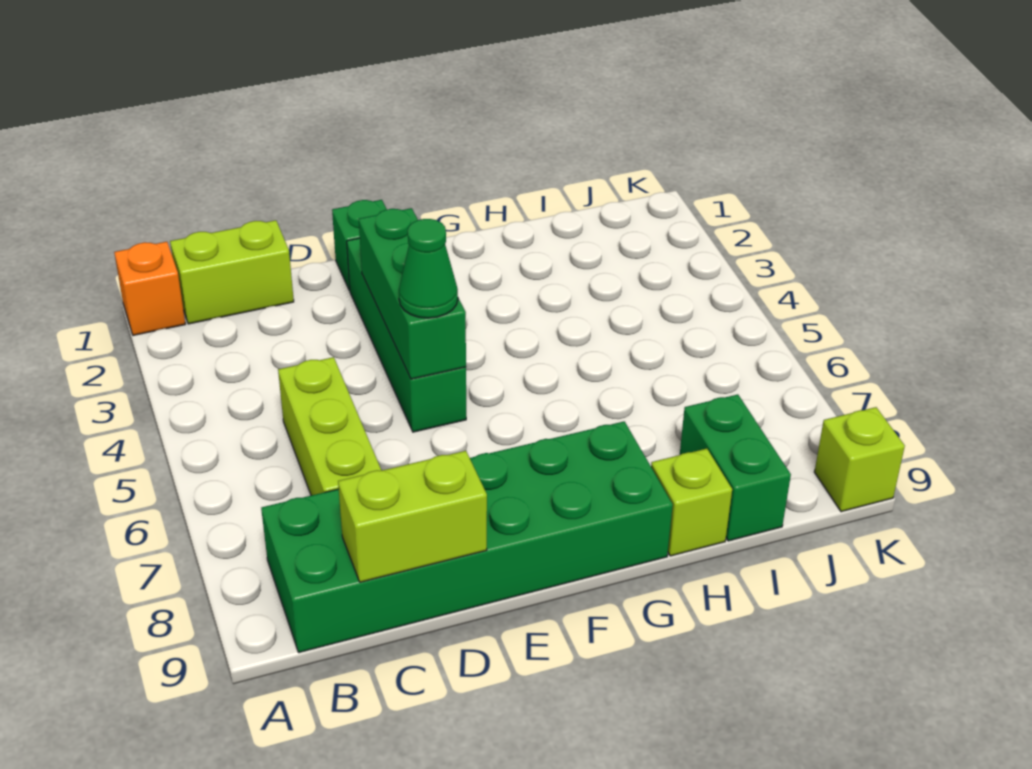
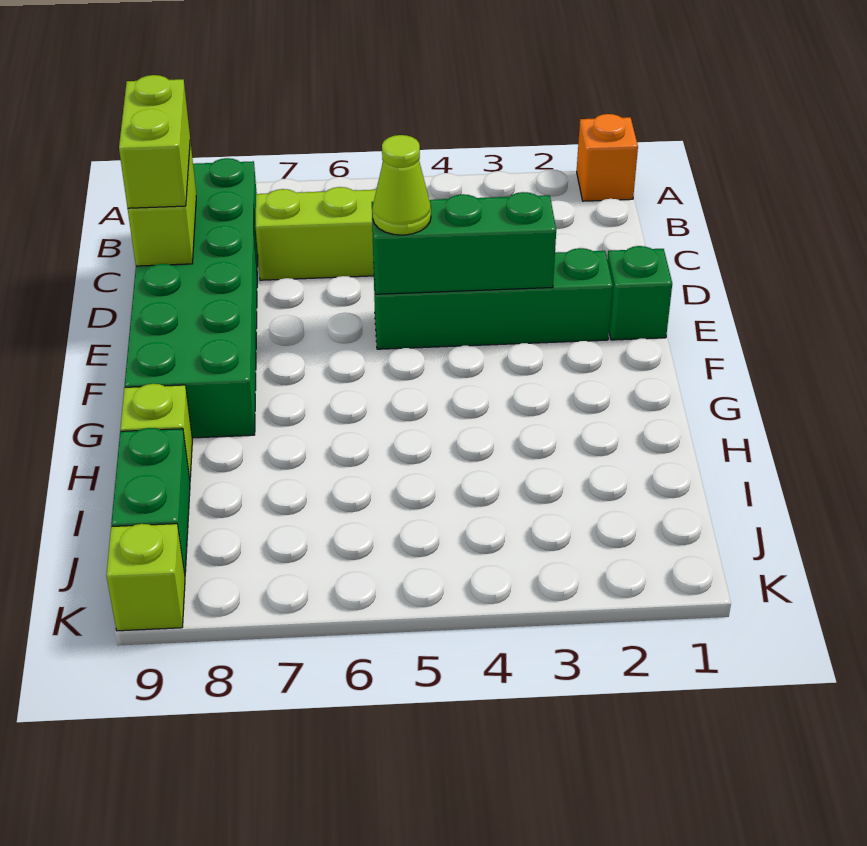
lime brick B1:C1 level 1 -> lime brick C9:D9 level 3
green cone E5 level 3 -> lime cone E5 level 3
green brick I8:I9 level 1 -> green brick I9:J9 level 1

